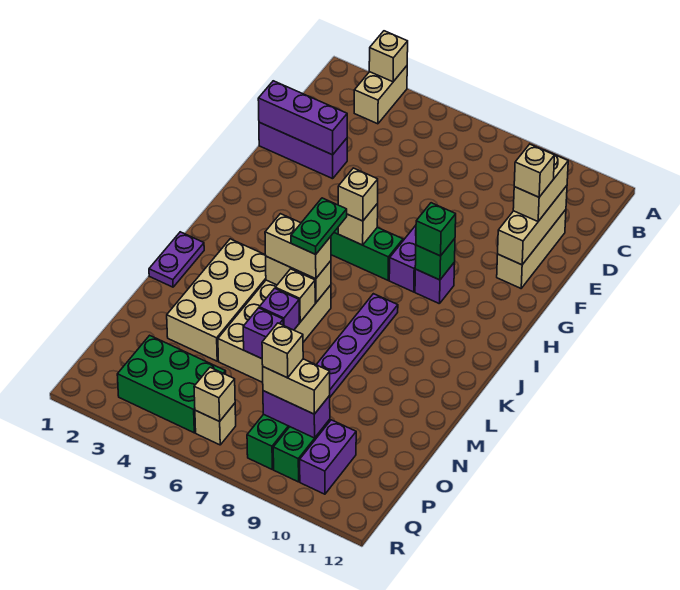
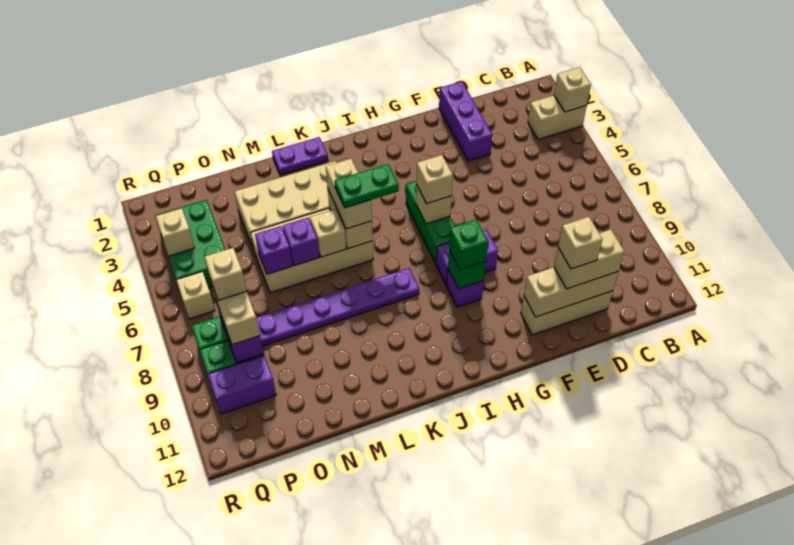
purple brick E1:E3 level 2 -> none
tan brick Q6 level 2 -> tan brick Q4 level 2

